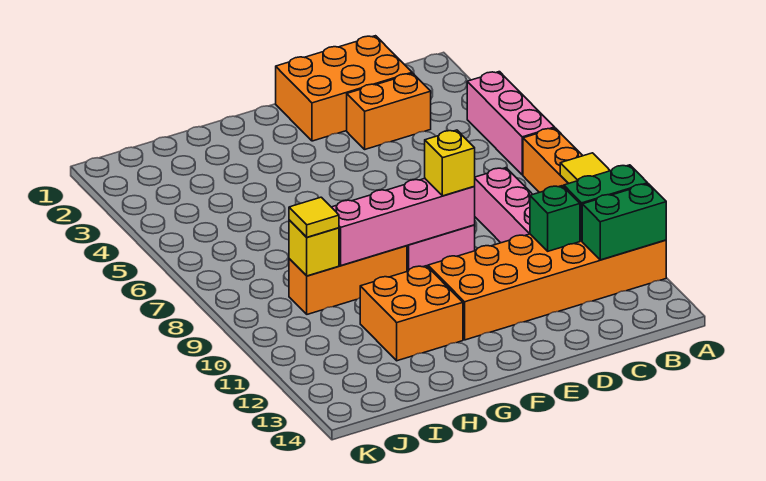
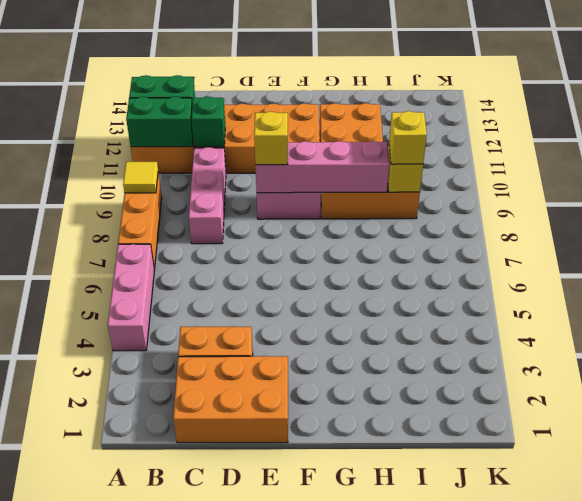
yellow tile I9 level 3 -> yellow brick I9 level 3

